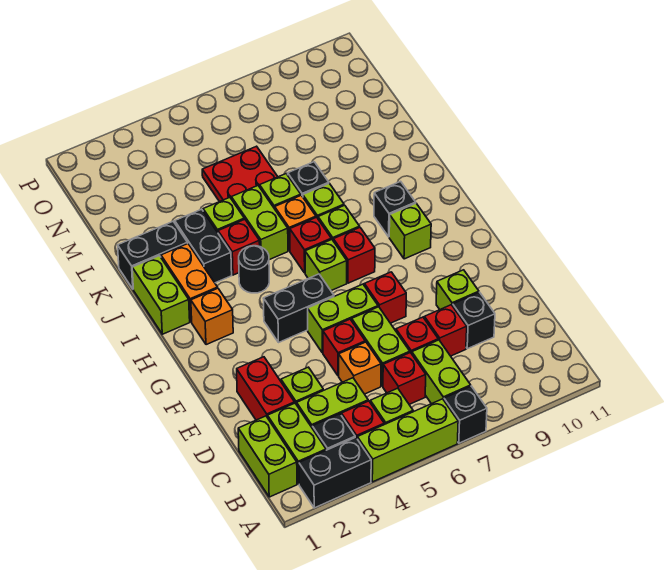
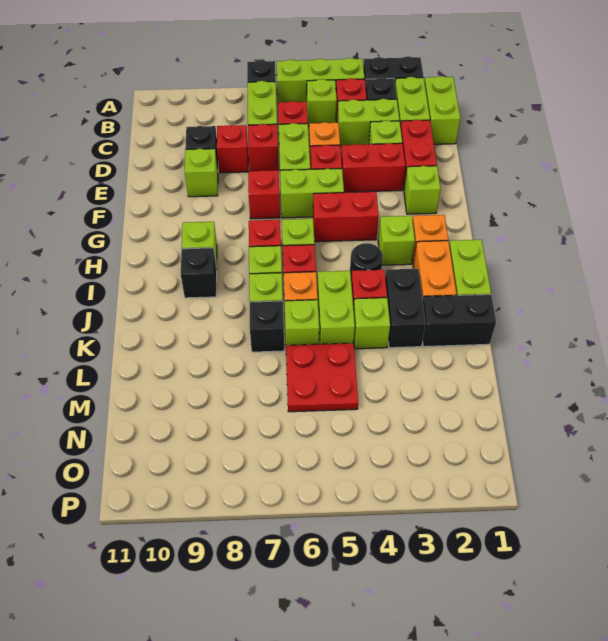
none -> red brick E3:E4 level 1
none -> lime brick F2 level 1
black brick G4:G5 level 1 -> red brick G4:G5 level 1
none -> lime brick H3 level 1

